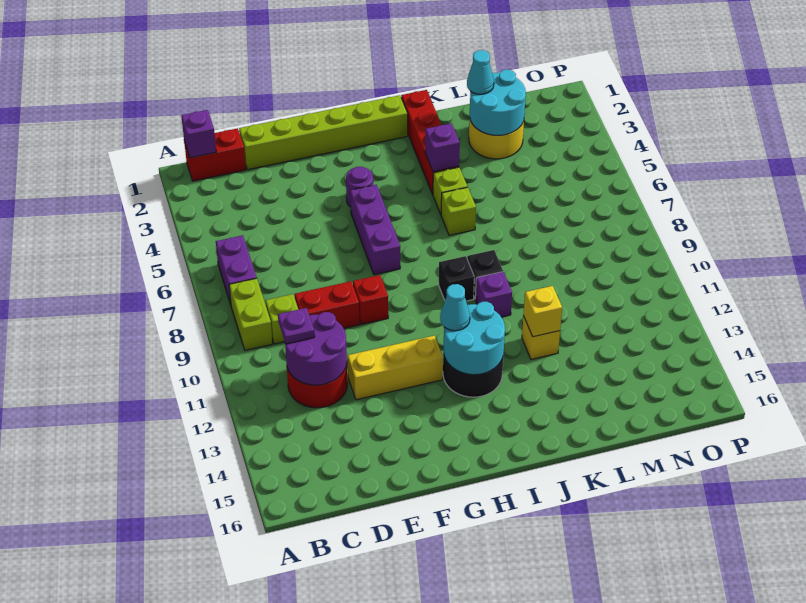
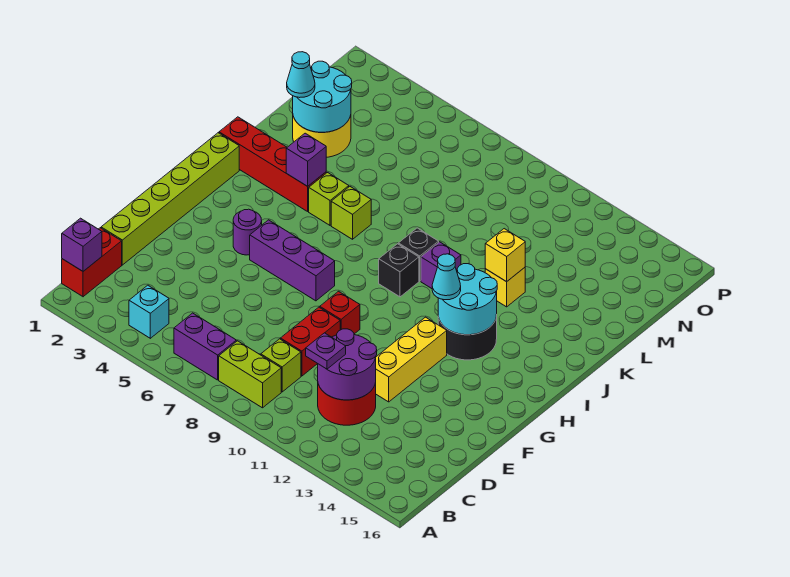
none -> cyan brick B4 level 1

